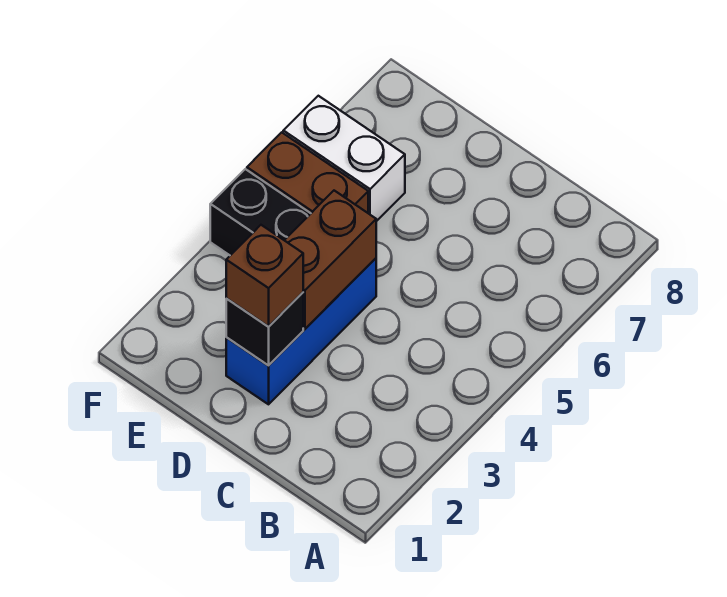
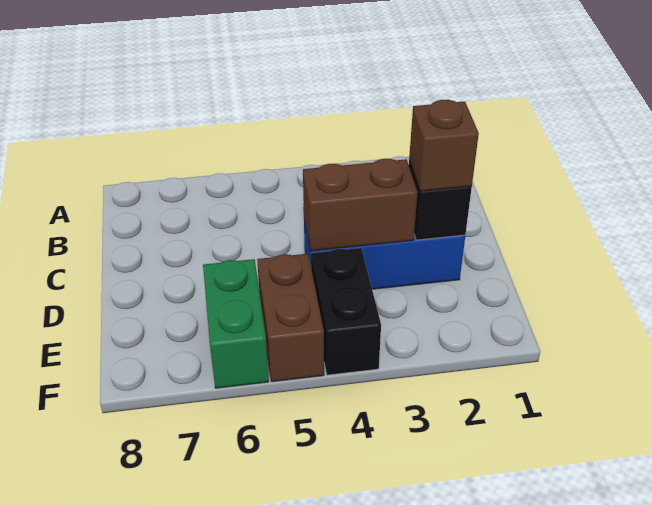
white brick E6:F6 level 1 -> green brick E6:F6 level 1

